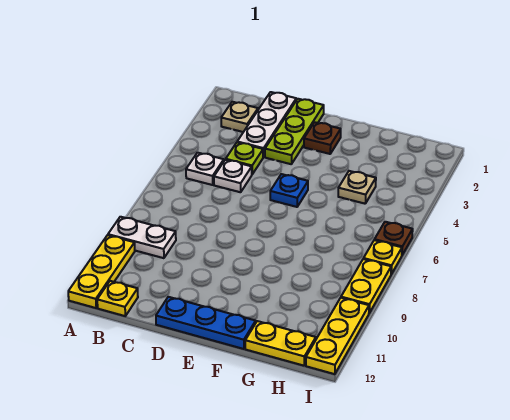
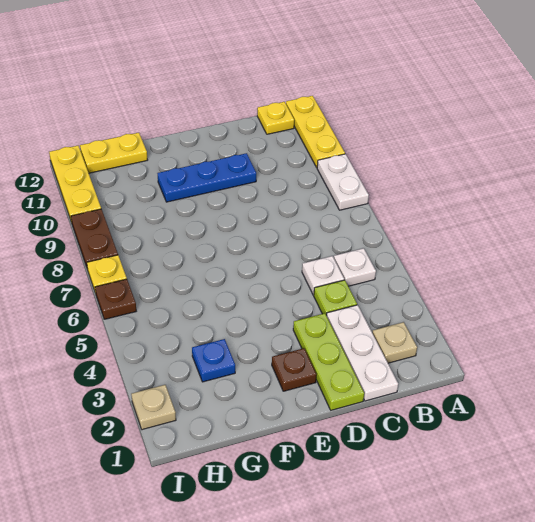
white plate A9:B9 level 1 -> white plate A8:A9 level 1
blue plate D12:F12 level 1 -> blue plate D10:F10 level 1
blue plate E5 level 1 -> blue plate G3 level 1
tan plate G4 level 1 -> tan plate I2 level 1
yellow plate I8:I9 level 1 -> brown plate I8:I9 level 1

